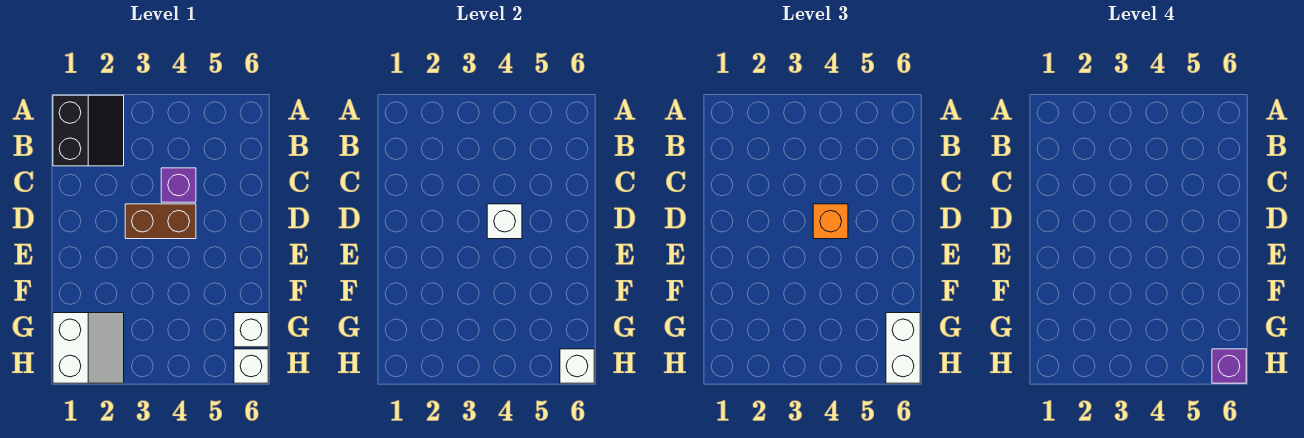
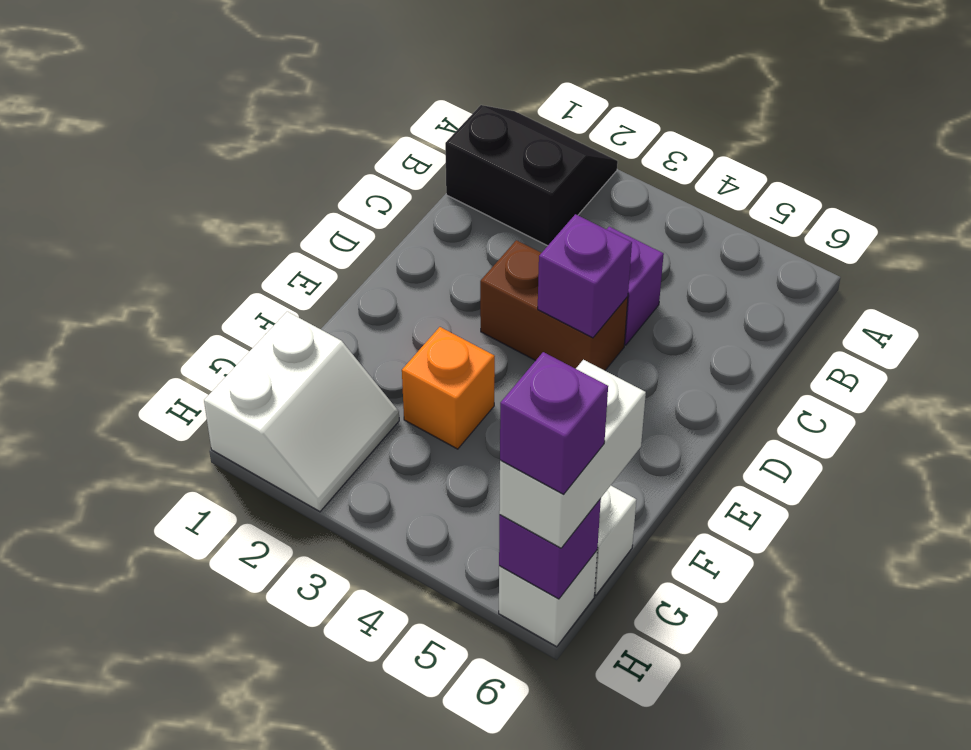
black slope A1:B2 level 1 top 1 -> black slope A1:B2 level 1 top B
white brick D4 level 2 -> purple brick D4 level 2
orange brick D4 level 3 -> orange brick F3 level 1
white brick H6 level 2 -> purple brick H6 level 2

